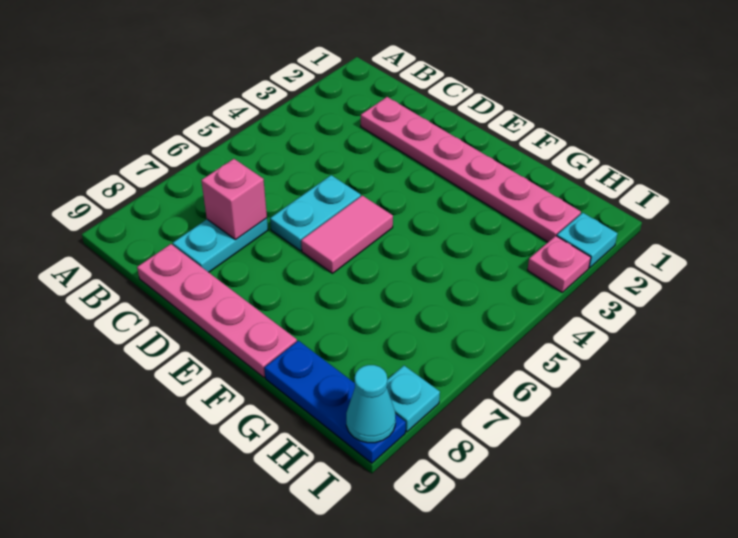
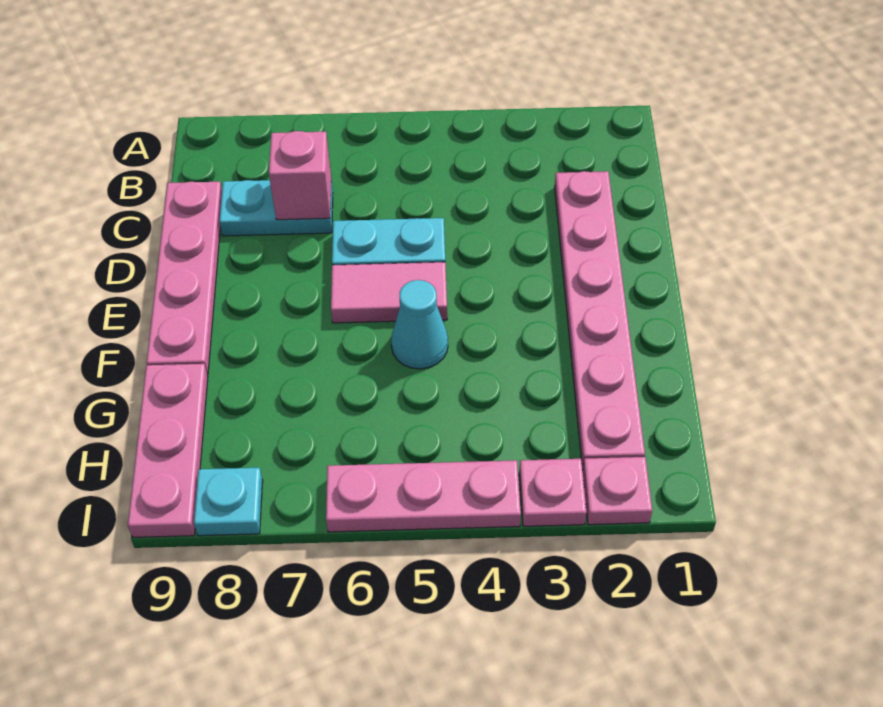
blue plate G9:I9 level 1 -> pink plate G9:I9 level 1
cyan plate I2 level 1 -> pink plate I2 level 1
none -> pink plate I4:I6 level 1
cyan cone I9 level 2 -> cyan cone F5 level 1

